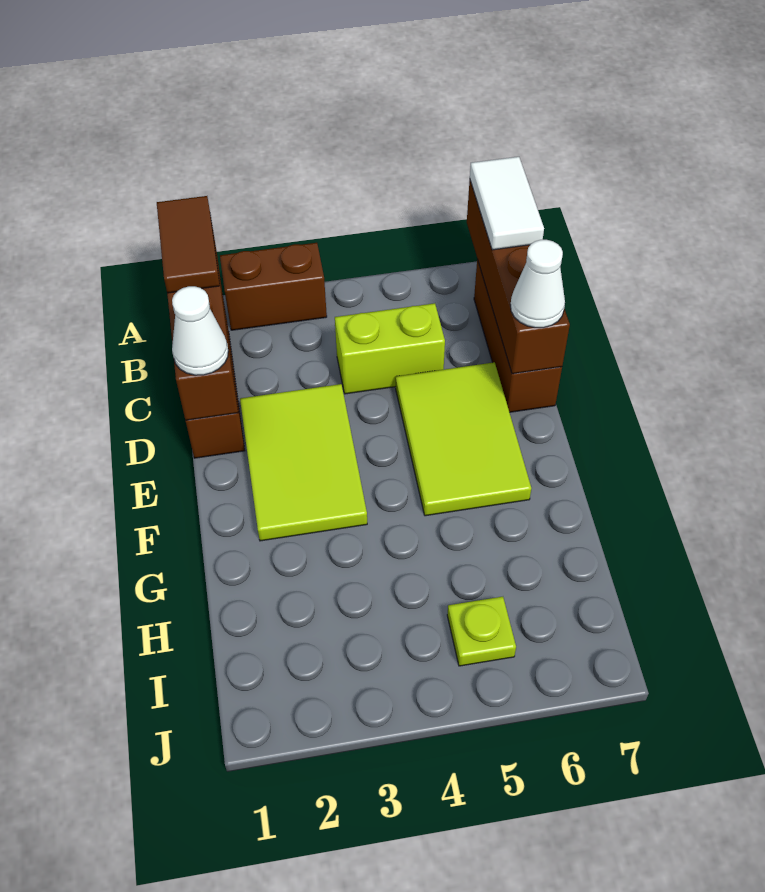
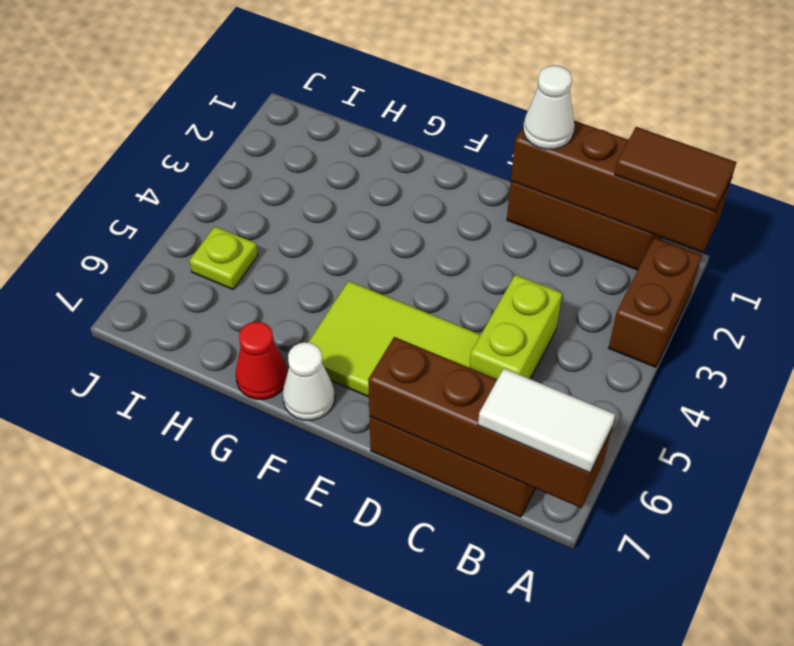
lime tile D2:F3 level 1 -> none
white cone D7 level 3 -> white cone F7 level 1
none -> red cone G7 level 1

